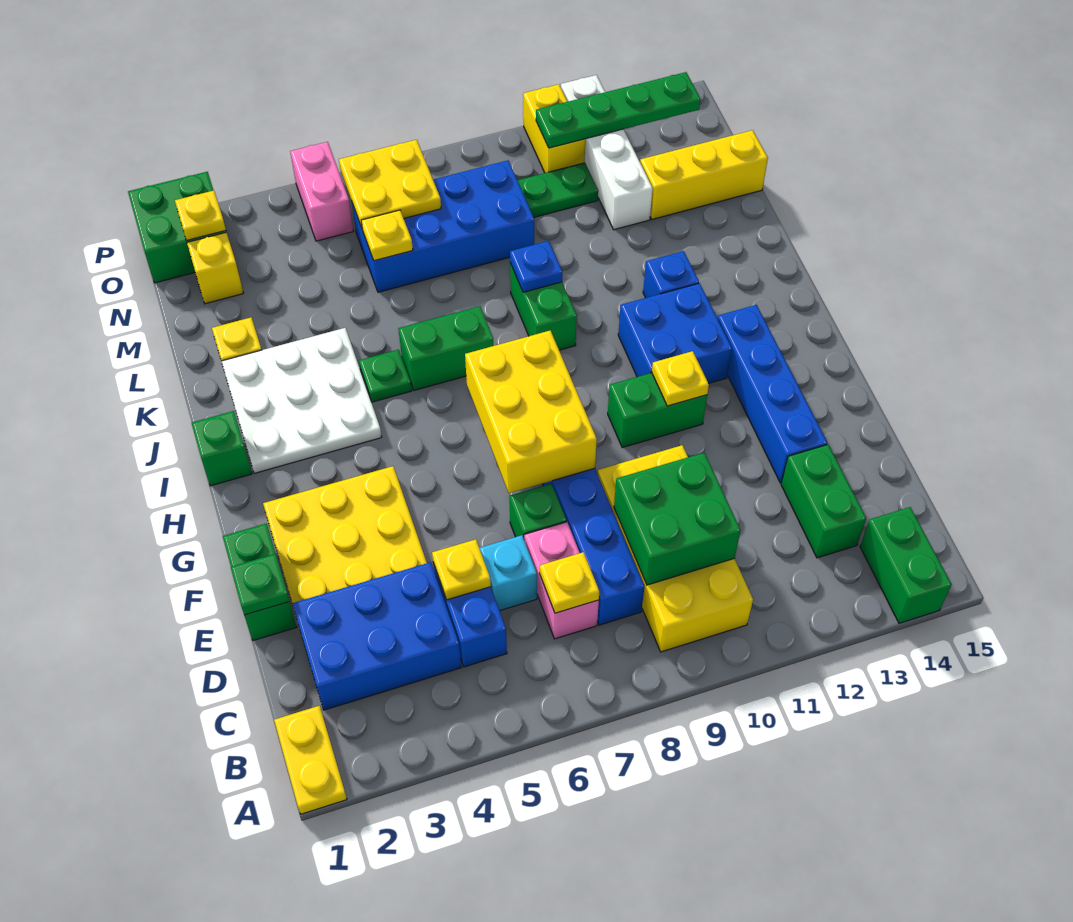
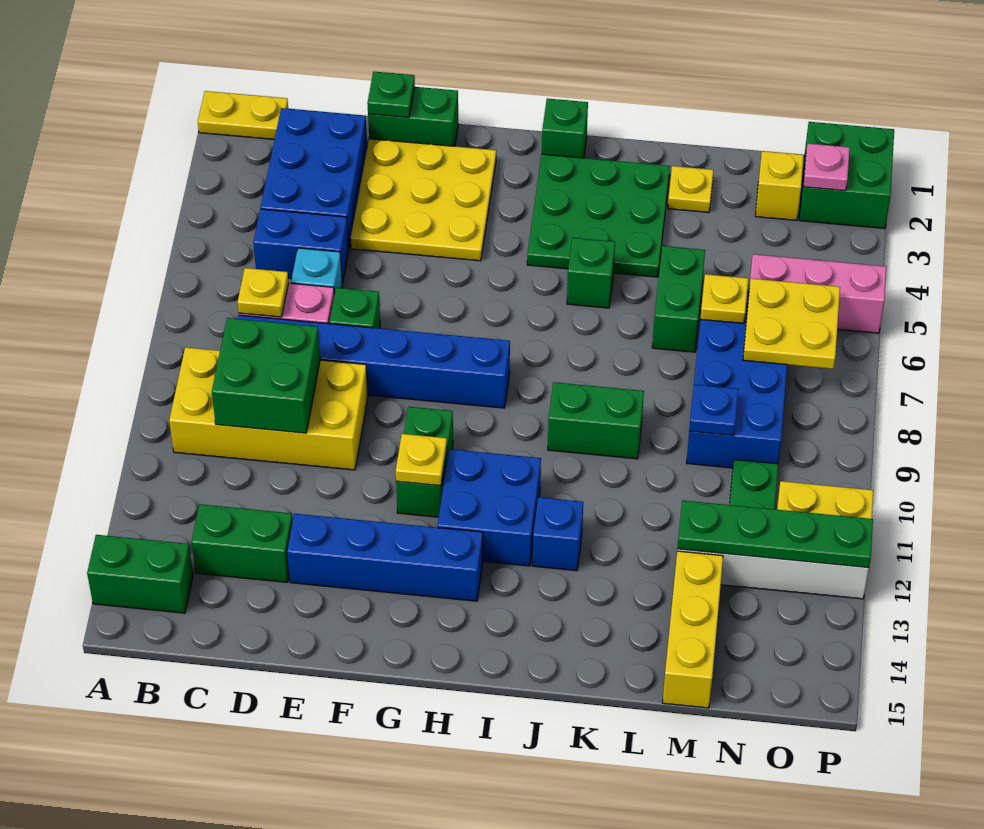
yellow plate D5 level 2 -> none
yellow brick F7:H8 level 2 -> none
white plate I2:K4 level 1 -> green plate I2:K4 level 1
green plate J5 level 1 -> green brick J5 level 1
green brick J6:J7 level 1 -> green brick L5:L6 level 1
blue plate K9 level 2 -> blue plate M9 level 2
yellow plate O2 level 2 -> pink plate O2 level 2
pink brick O5:P5 level 1 -> pink brick N5:P5 level 1
green plate O11:O14 level 2 -> green plate M12:P12 level 2

